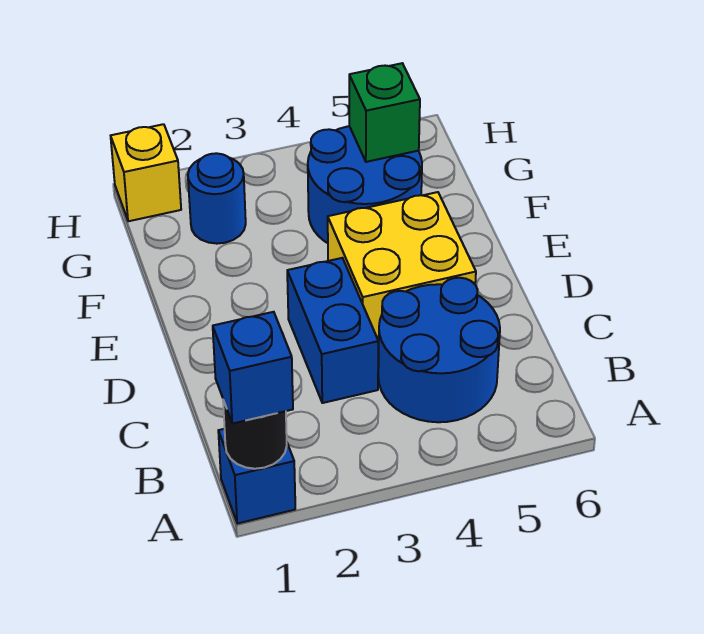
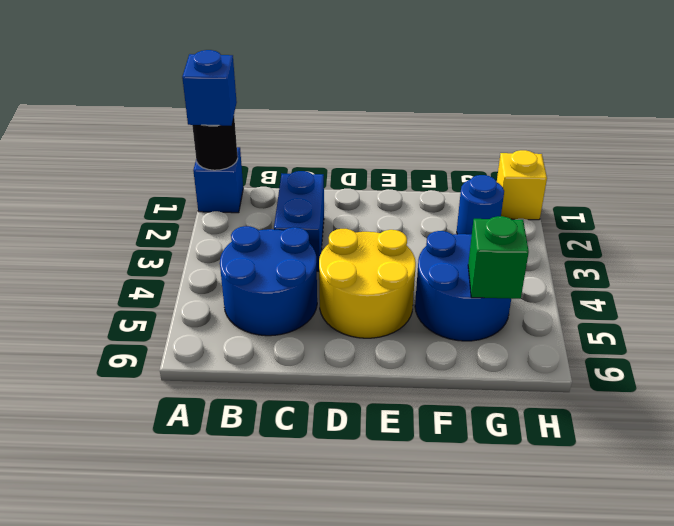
blue brick C3:D3 level 1 -> blue brick C2:C3 level 1
yellow brick D4:E5 level 1 -> yellow round brick D4:E5 level 1

